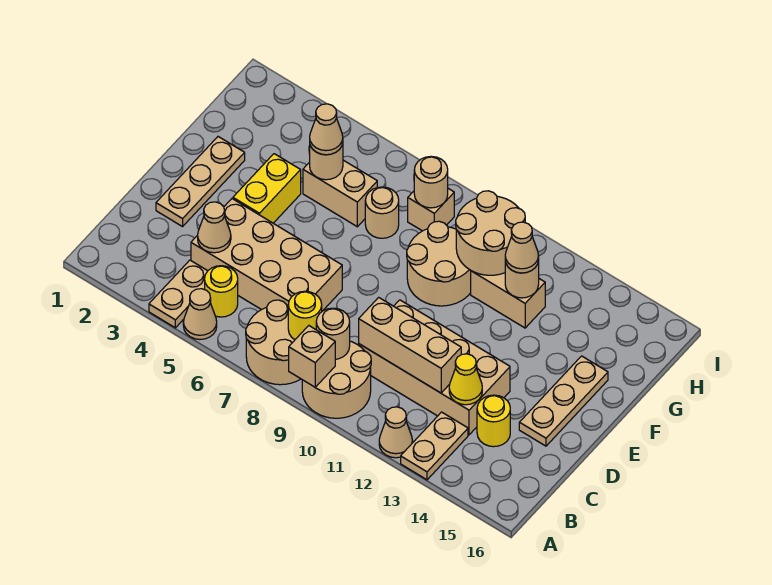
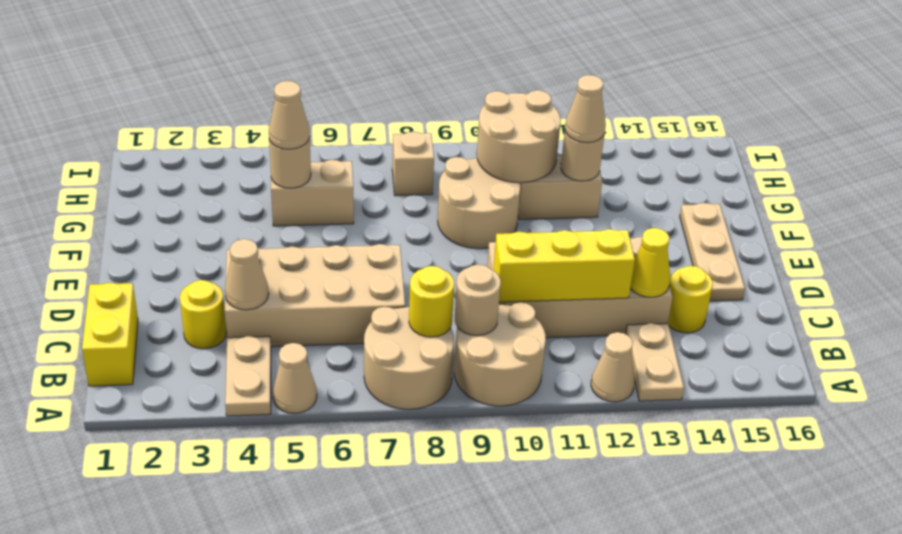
tan brick A9 level 2 -> none
yellow round brick B5 level 1 -> yellow round brick C3 level 1
tan brick C10:C12 level 2 -> yellow brick C10:C12 level 2
tan plate D2:F2 level 1 -> none
yellow brick E4:F4 level 1 -> yellow brick B1:C1 level 1
tan round brick G7 level 1 -> none
tan round brick H8 level 2 -> none

